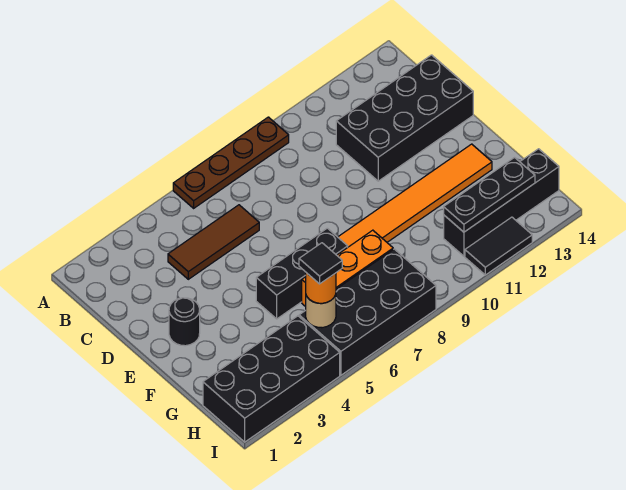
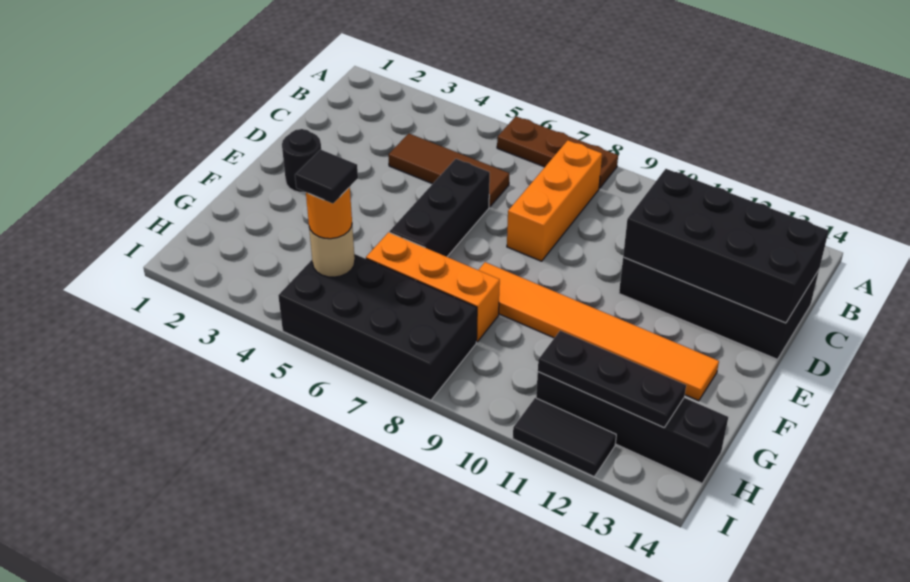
brown plate A6:A9 level 1 -> brown plate A6:A8 level 1
none -> orange brick B8:D8 level 1
black brick F5:F7 level 1 -> black brick D6:F6 level 1
black brick H1:I4 level 1 -> black brick C11:D14 level 2

